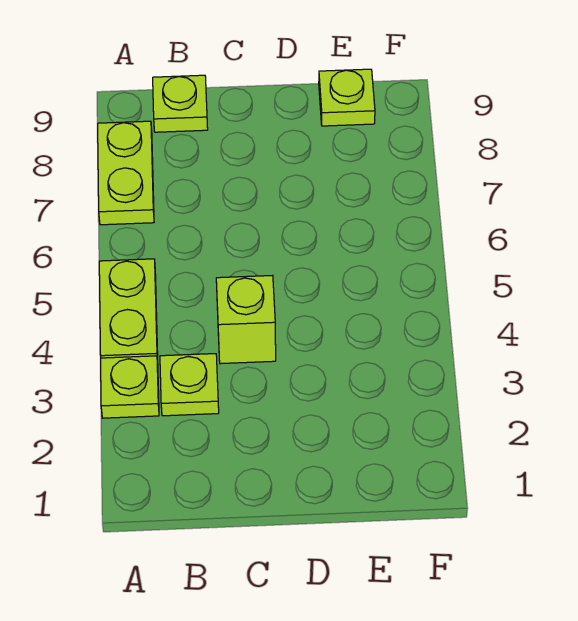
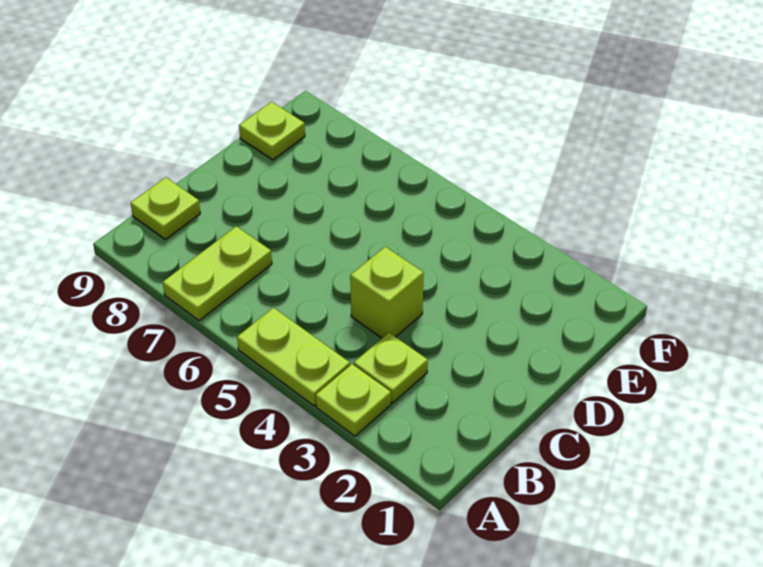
lime plate A7:A8 level 1 -> lime plate A7:B7 level 1

